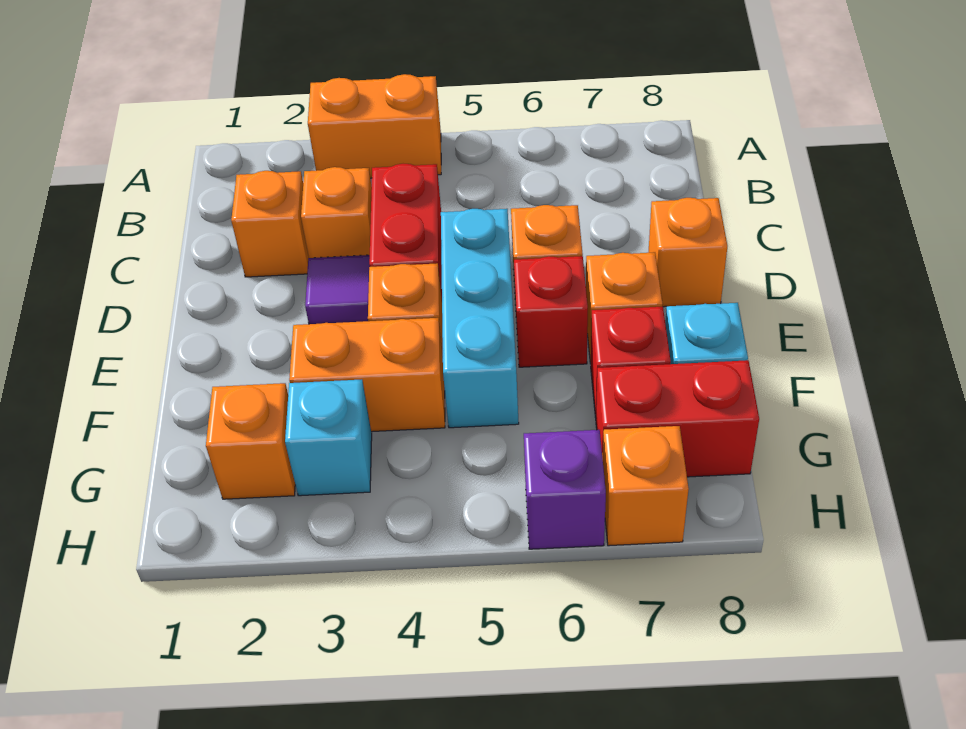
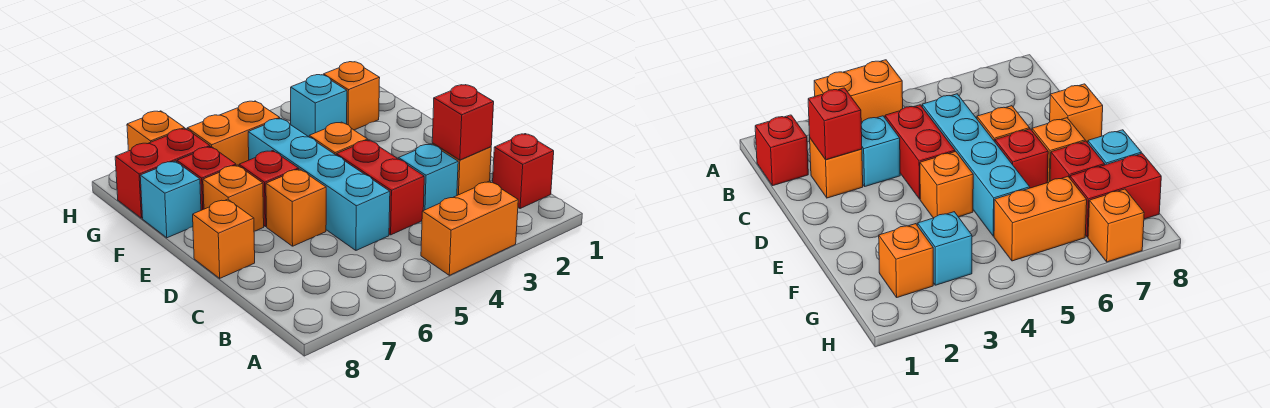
none -> red brick B1 level 1
none -> red brick C2 level 2
orange brick C3 level 1 -> cyan brick C3 level 1
purple tile D3 level 1 -> none
cyan brick D5:F5 level 1 -> cyan brick C5:F5 level 1
orange brick F3:F4 level 1 -> orange brick G5:G6 level 1
purple brick H6 level 1 -> none

